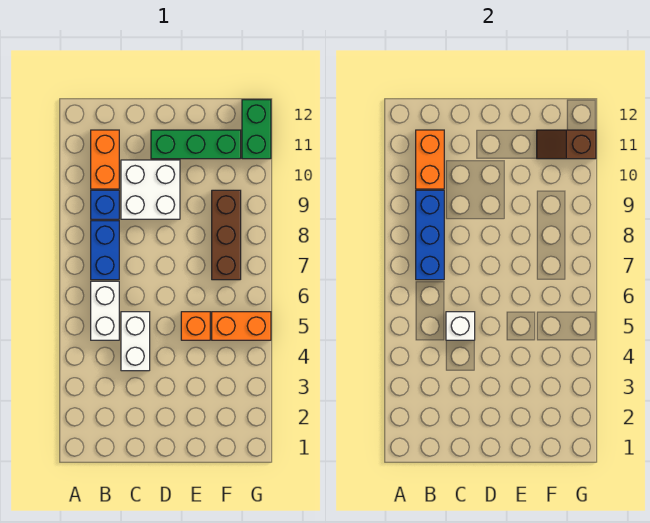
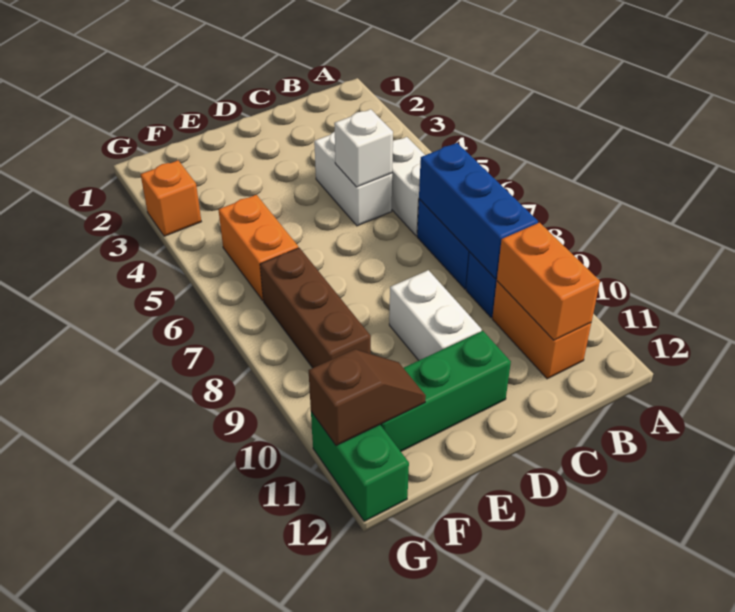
white brick C9:D10 level 1 -> white brick D9:D10 level 1
orange brick E5 level 1 -> orange brick G3 level 1
orange brick F5:G5 level 1 -> orange brick F5:F6 level 1

